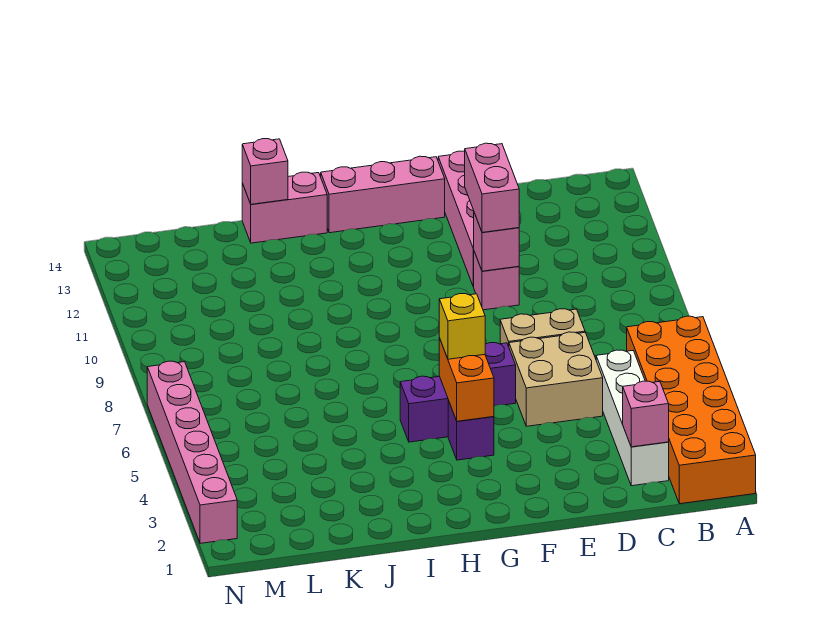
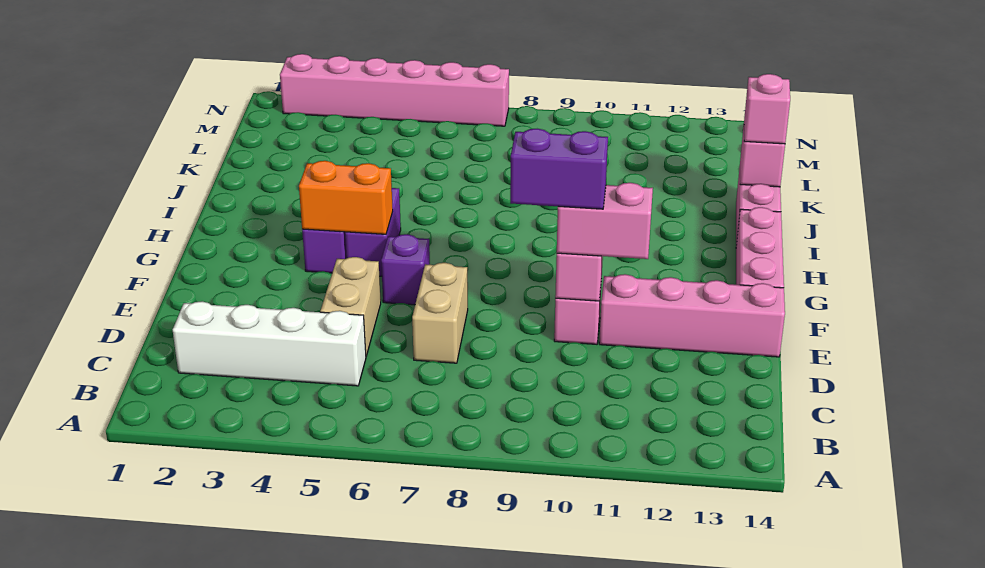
orange brick A1:B6 level 1 -> none
pink brick C2 level 2 -> pink brick J14 level 3
tan brick D5:E6 level 1 -> tan brick D5:E5 level 1
none -> purple brick E9:E10 level 4
yellow brick G5 level 3 -> none

